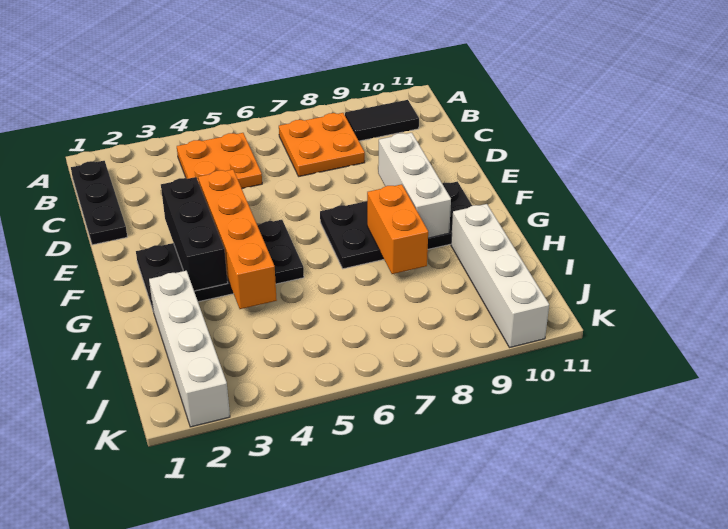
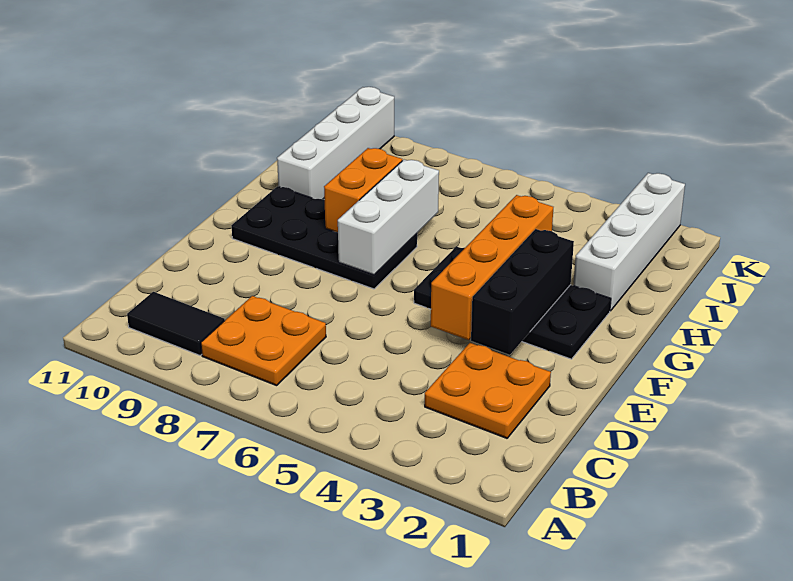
black plate B1:D1 level 1 -> none
orange plate B4:C5 level 1 -> orange plate C2:D3 level 1
white brick E9:G9 level 2 -> white brick F7:H7 level 2

